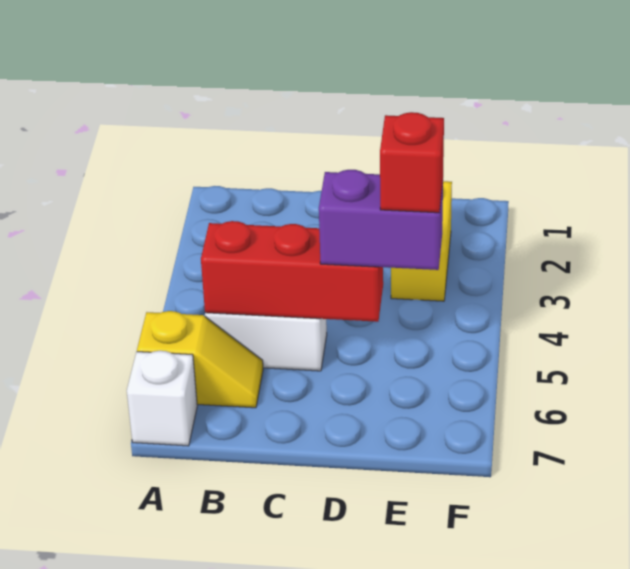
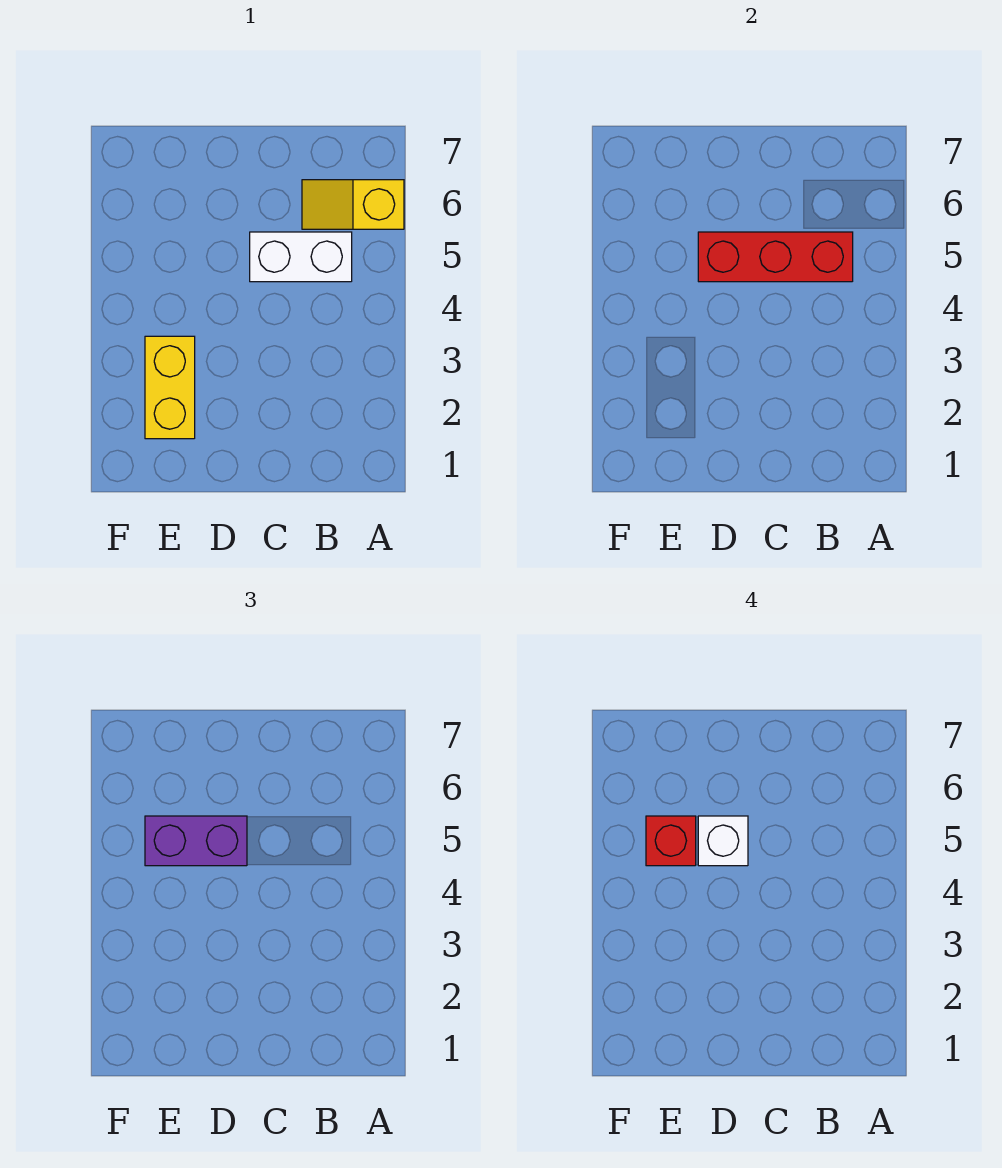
white brick A7 level 1 -> white brick D5 level 4

